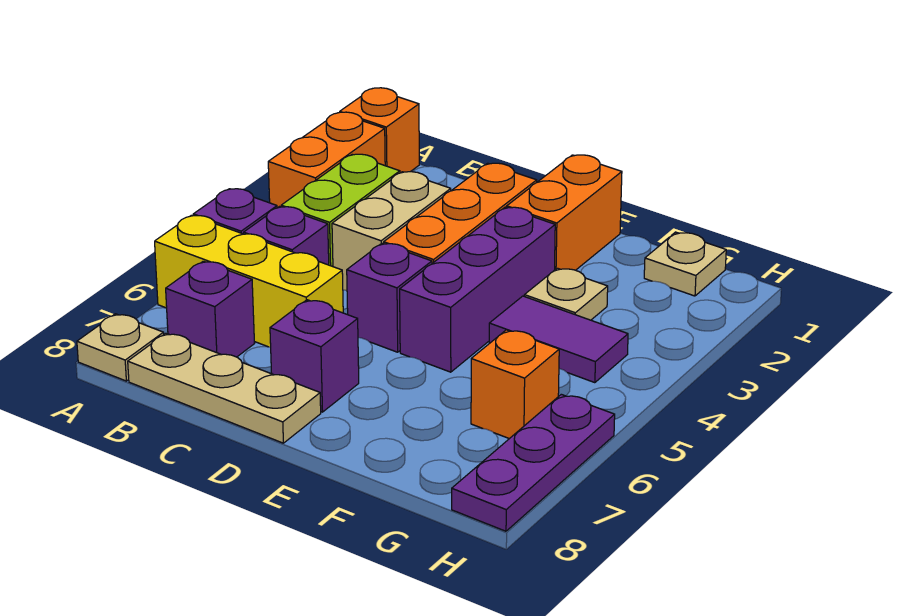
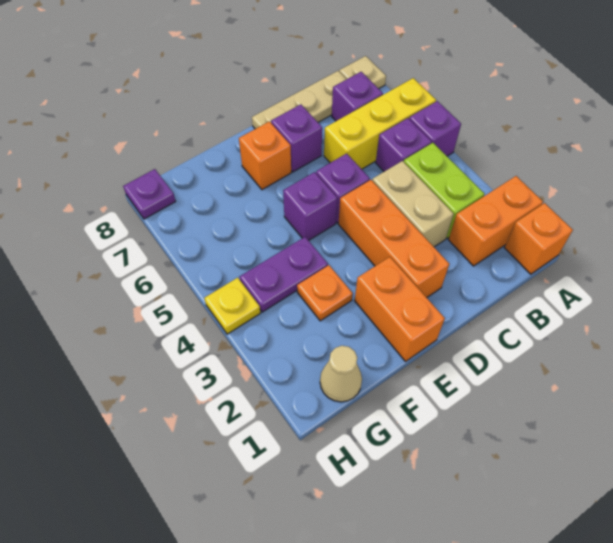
orange brick A2:A3 level 1 -> orange brick A2:B2 level 1
purple brick E3:E5 level 1 -> purple brick E5 level 1
tan plate F3 level 1 -> orange plate F3 level 1
purple tile F4:G4 level 1 -> purple plate F4:G4 level 1
tan plate G1 level 1 -> tan cone G1 level 1
orange brick G6 level 1 -> orange brick E7 level 1
none -> yellow plate H4 level 1
purple plate H6:H8 level 1 -> purple plate H8 level 1

